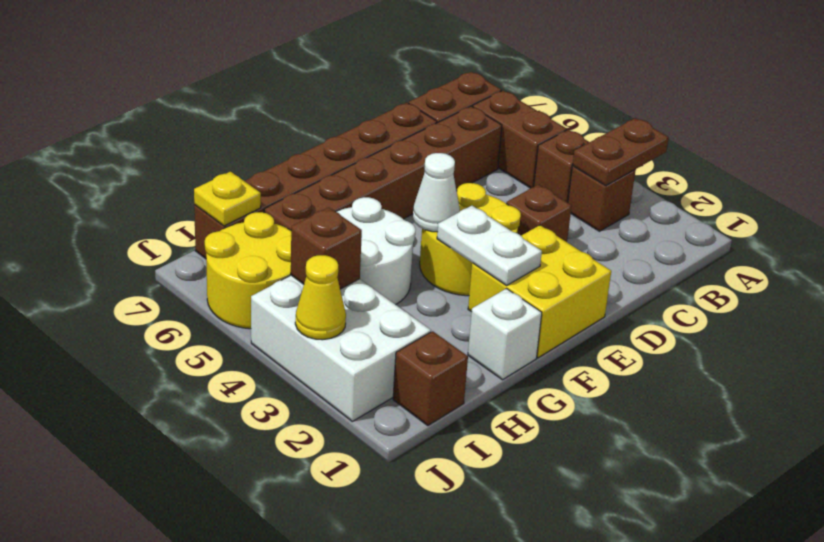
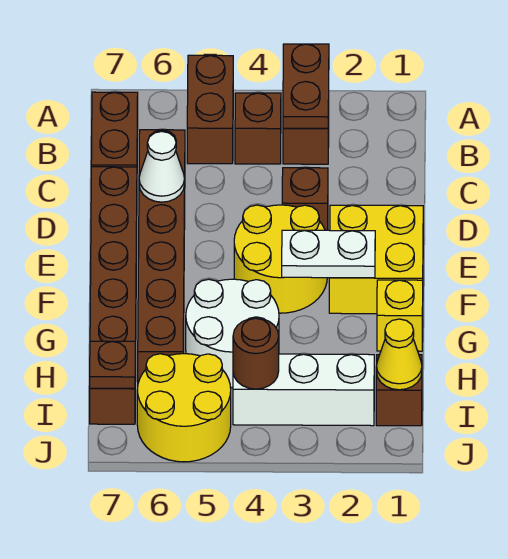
brown brick B5:B6 level 1 -> brown brick A5:B5 level 1
white cone F4 level 2 -> white cone D6 level 2
white brick G1 level 1 -> yellow brick G1 level 1
white brick I2:J4 level 1 -> white brick I2:I4 level 1
brown brick I4 level 2 -> brown round brick I4 level 2
yellow plate I7 level 2 -> brown plate I7 level 2
yellow cone J3 level 2 -> yellow cone I1 level 2

